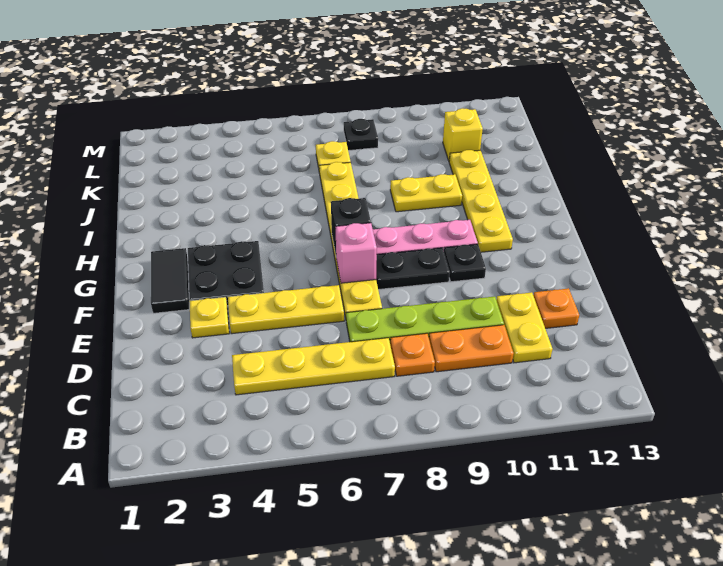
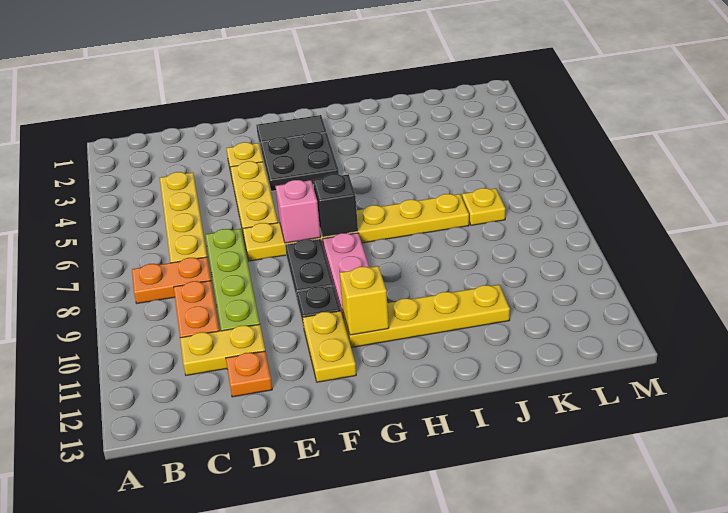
orange plate C8 level 1 -> orange plate B8:C8 level 1
yellow plate I9:I10 level 1 -> yellow plate F11:F12 level 1
yellow brick K11 level 1 -> yellow brick G11 level 2
black plate L8 level 1 -> none

